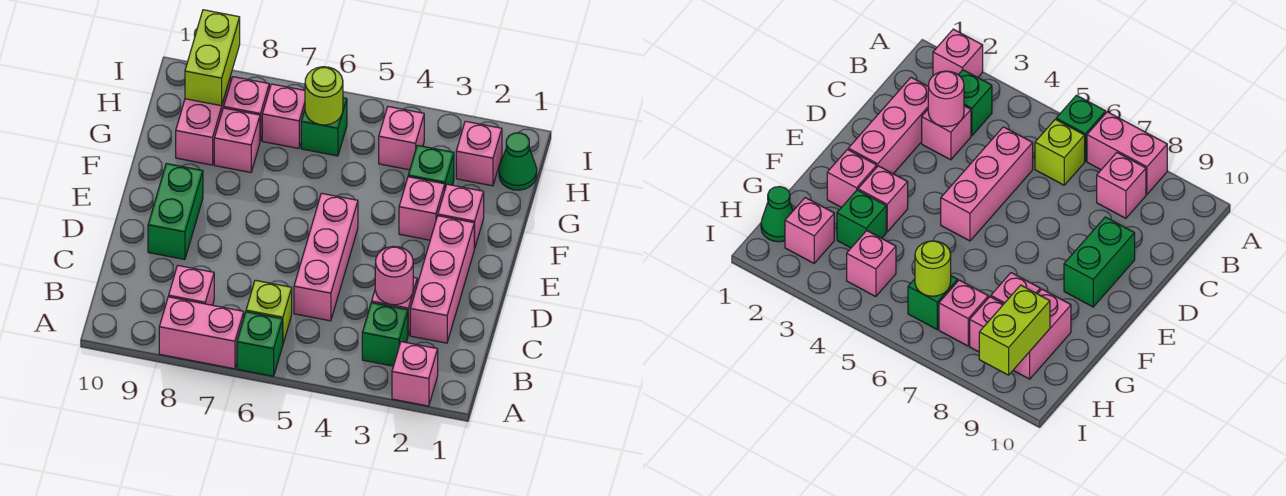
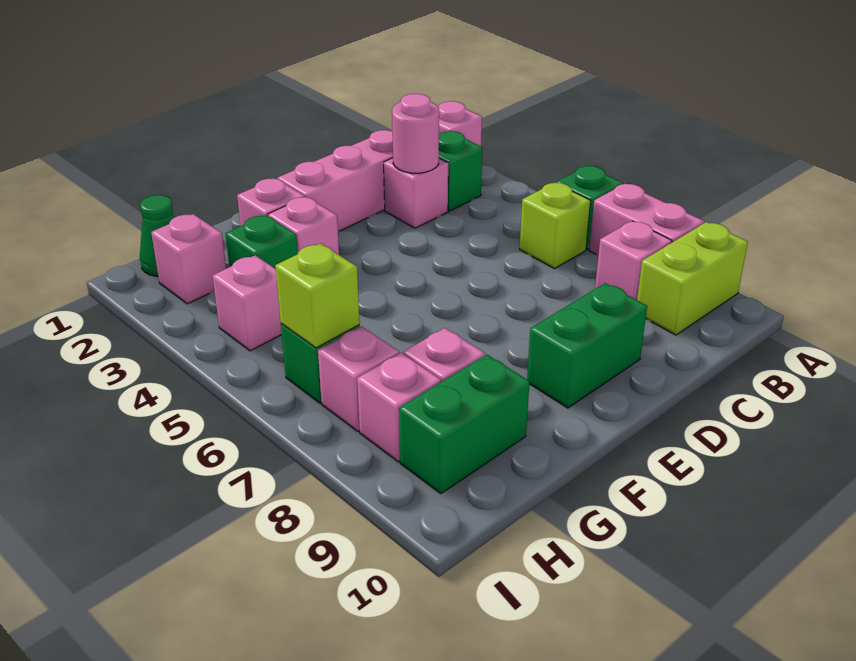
pink brick C5:E5 level 1 -> none
pink brick G9:H9 level 1 -> green brick G9:H9 level 1
lime round brick H6 level 2 -> lime brick H6 level 2
lime brick H9:I9 level 2 -> lime brick A9:B9 level 1

